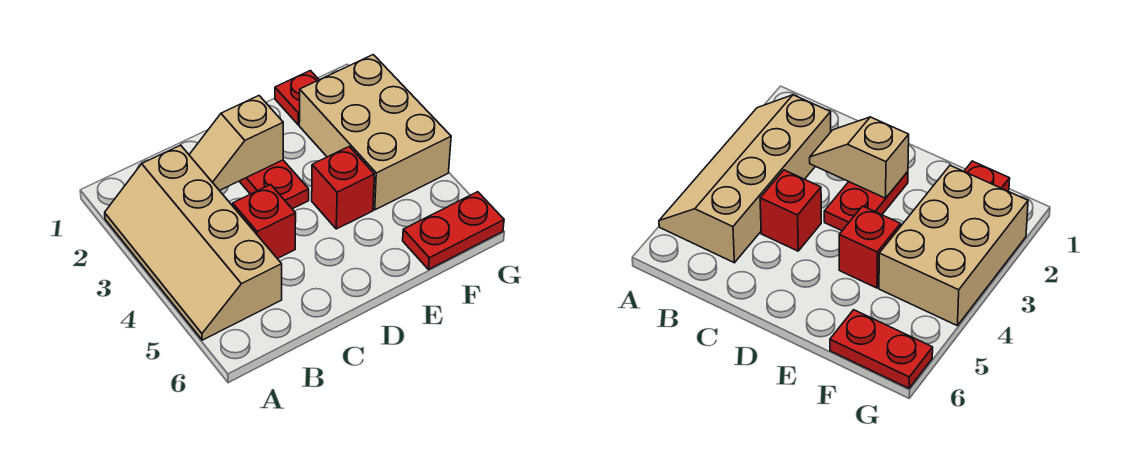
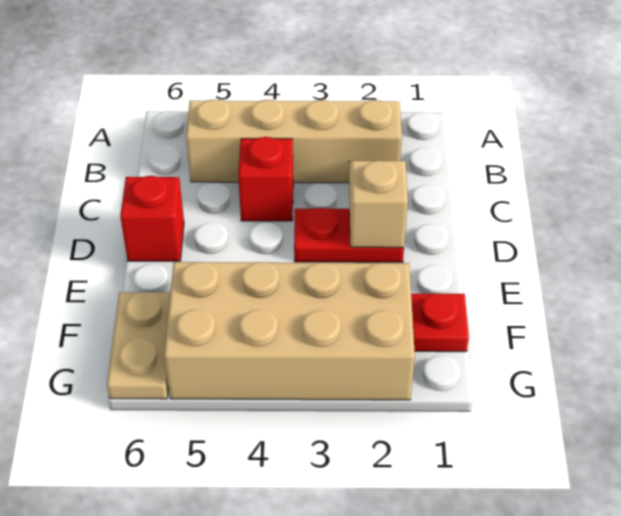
red brick E4 level 1 -> red brick D6 level 1
tan brick F2:G4 level 1 -> tan brick F2:G5 level 1
red plate F6:G6 level 1 -> tan plate F6:G6 level 1

